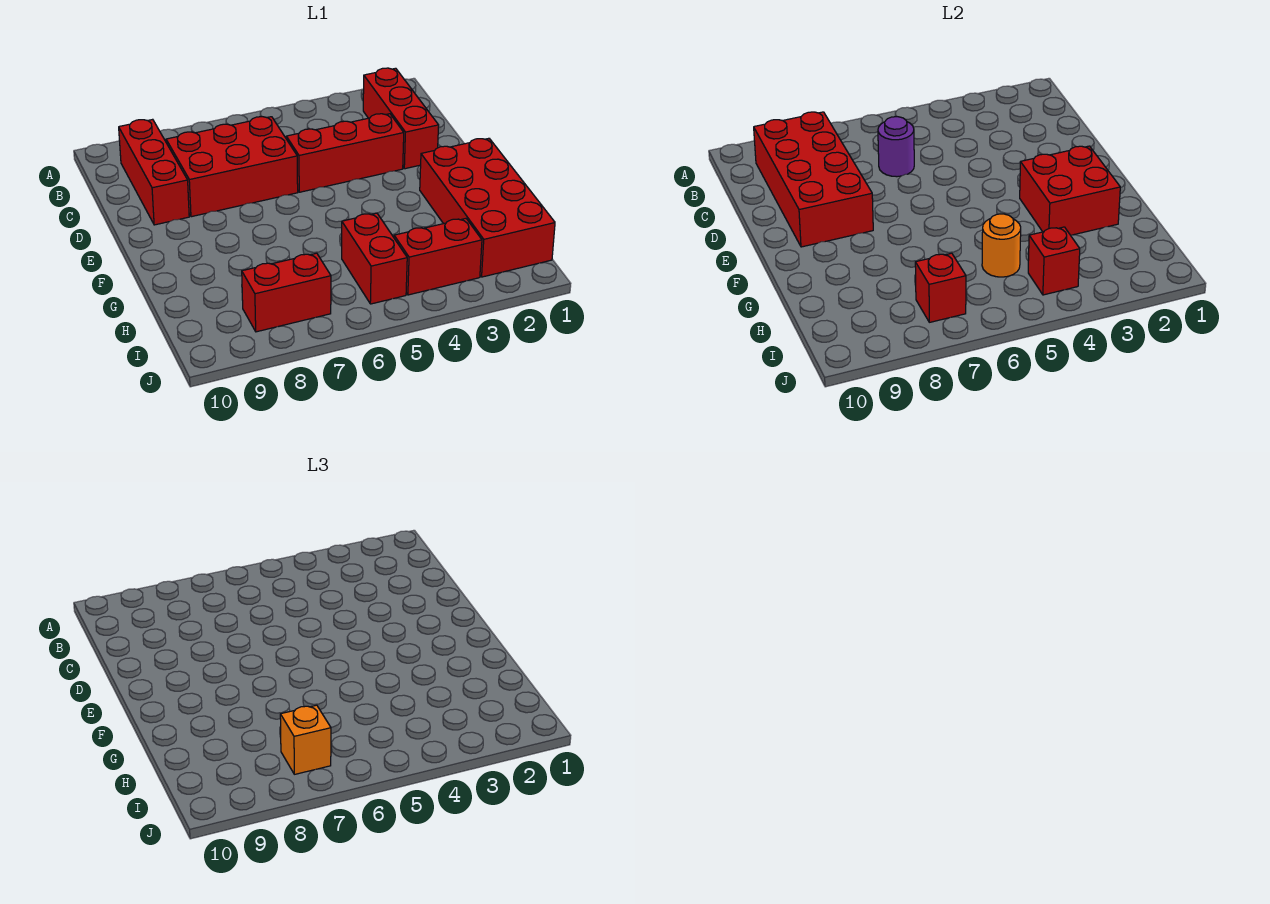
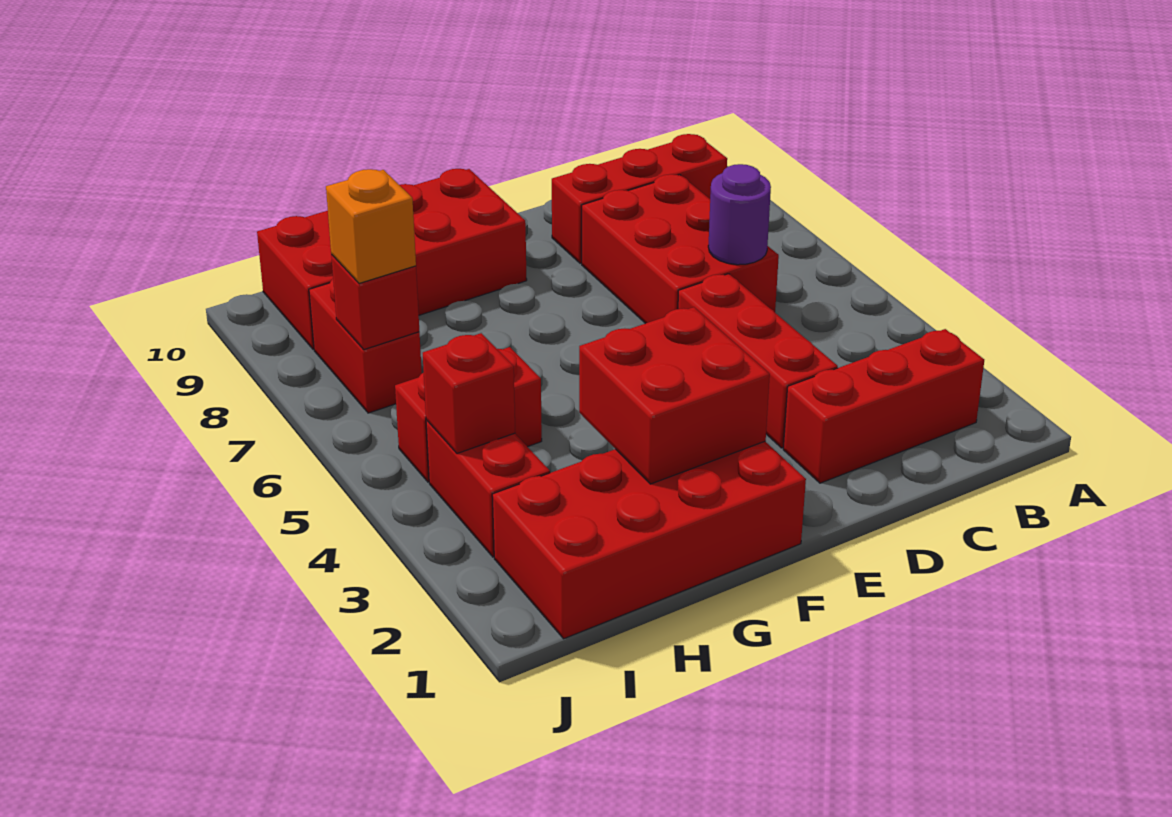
red brick B8:E9 level 2 -> red brick F9:I10 level 1
orange round brick H5 level 2 -> none

